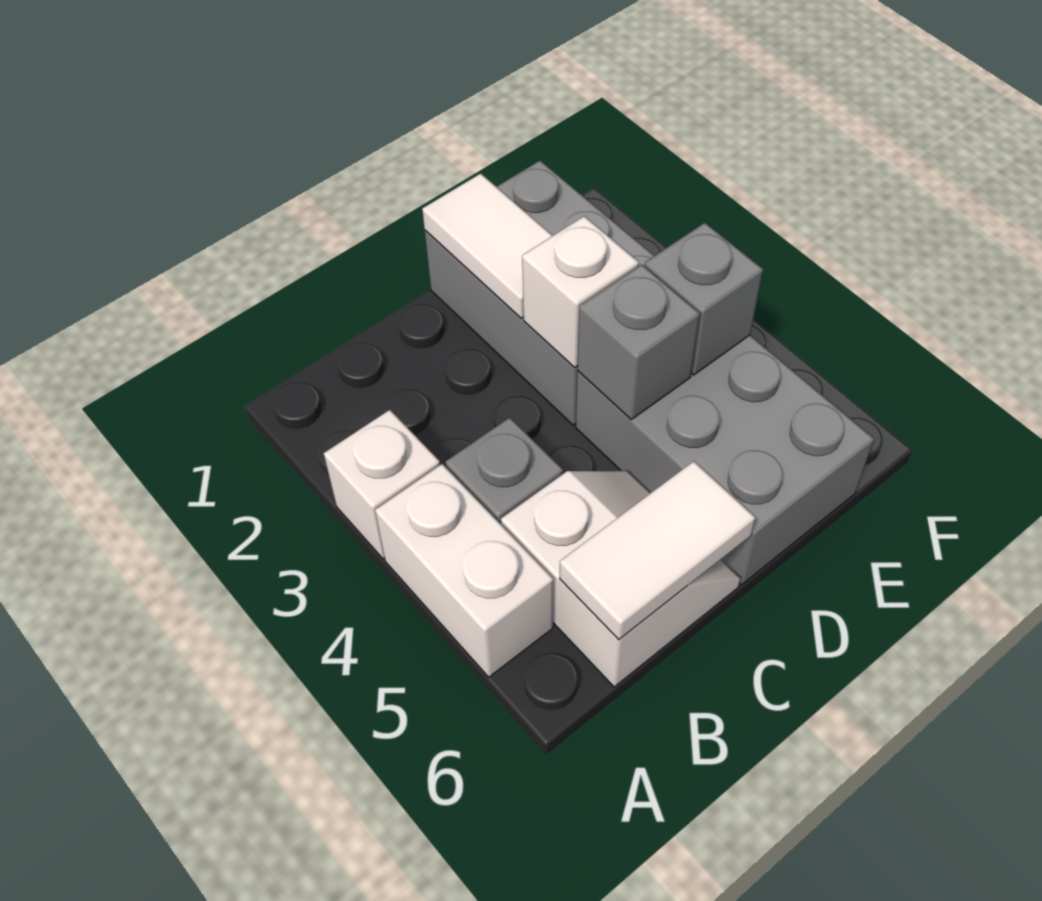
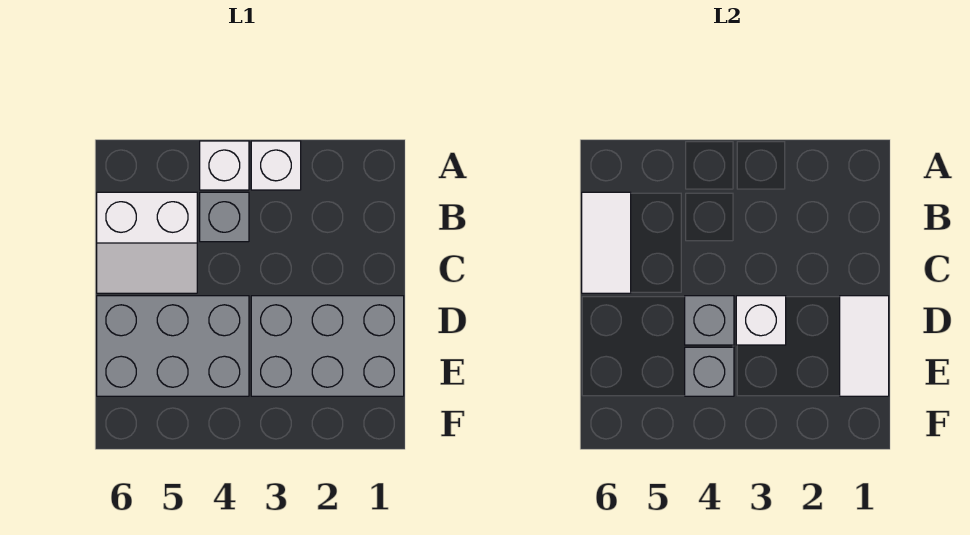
white brick A4:A5 level 1 -> white brick A4 level 1
white tile D1:D2 level 2 -> white tile D1:E1 level 2

